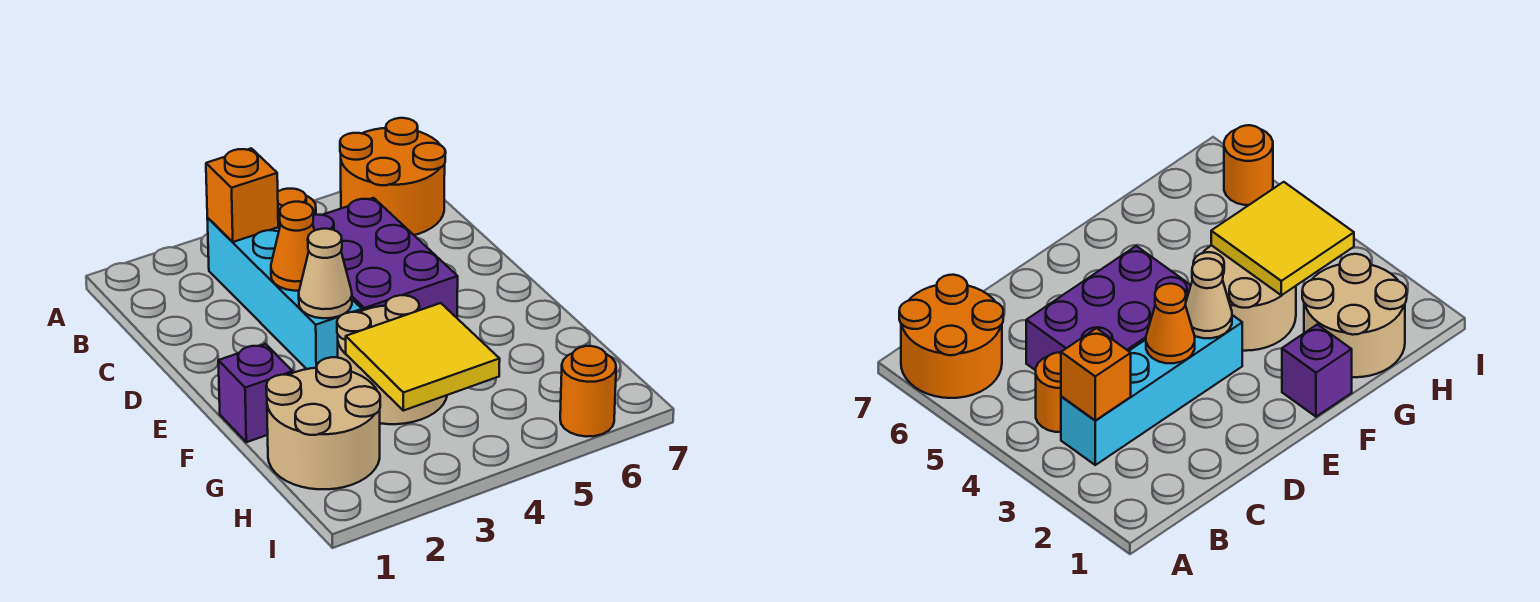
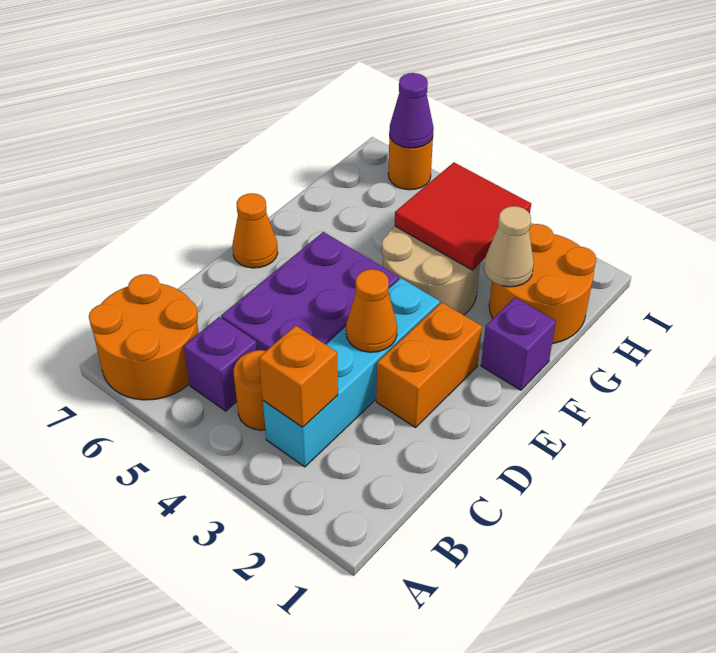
none -> purple brick B5 level 1
none -> orange brick D2:E2 level 1
tan cone E3 level 2 -> tan cone G2 level 2
none -> orange cone E7 level 1
tan round brick G1:H2 level 1 -> orange round brick G1:H2 level 1
yellow tile G3:H4 level 2 -> red tile G3:H4 level 2
none -> purple cone I6 level 2

